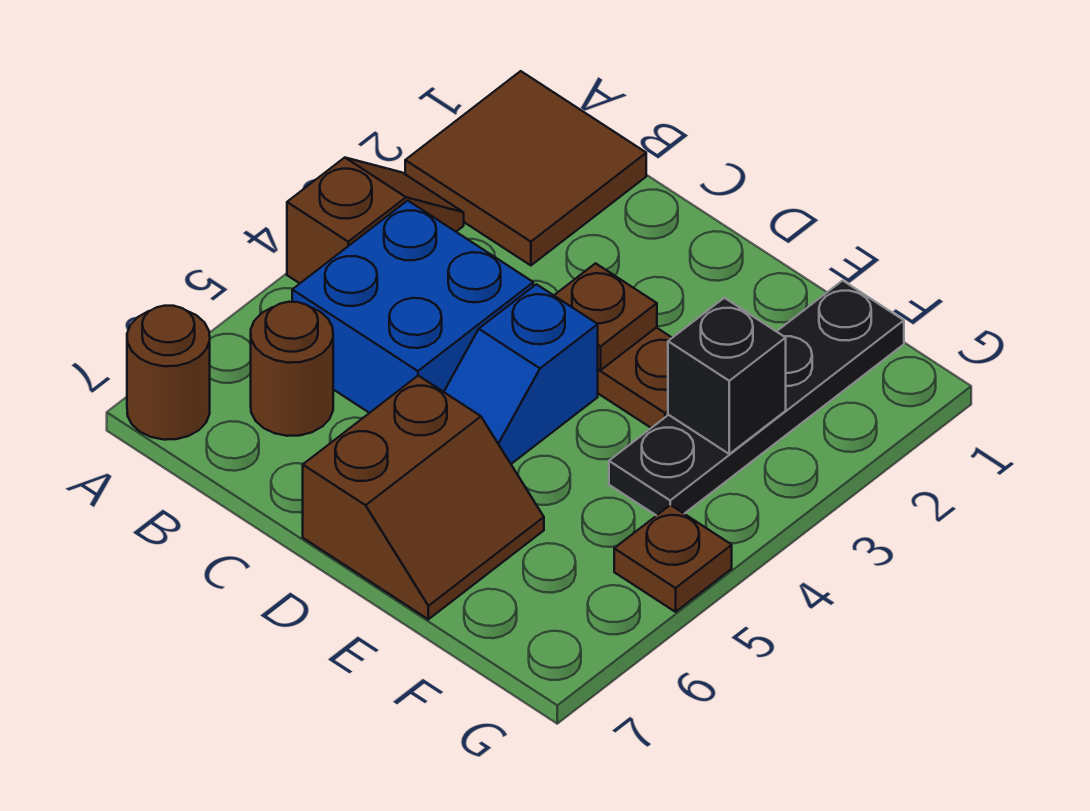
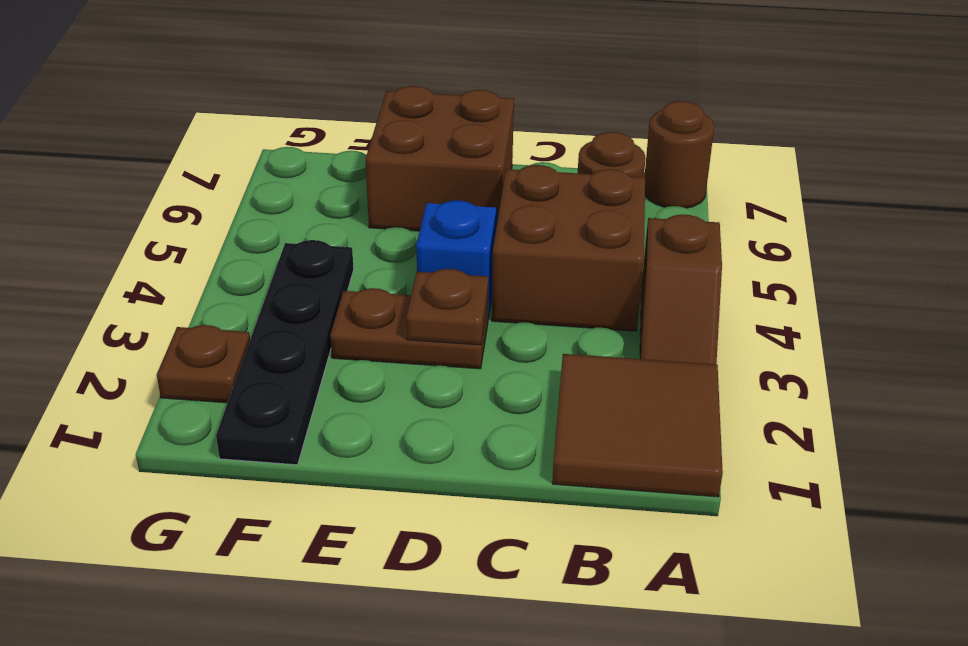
blue brick B4:C5 level 1 -> brown brick B4:C5 level 1
brown slope D6:E7 level 1 top D -> brown brick D6:E7 level 1
black brick F3 level 2 -> none
brown plate G5 level 1 -> brown plate G2 level 1

